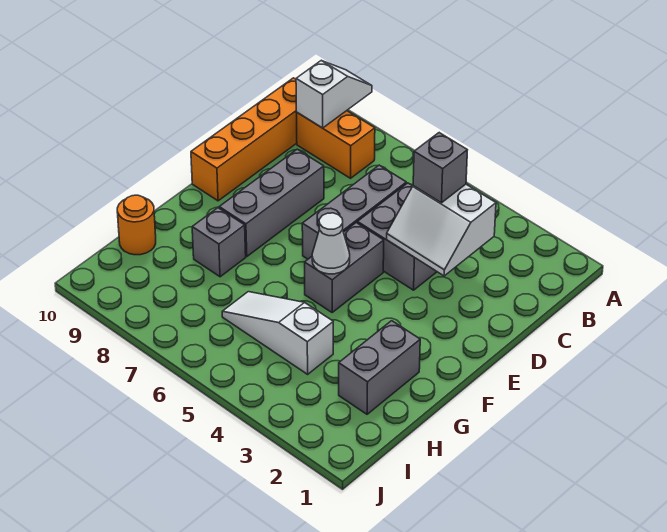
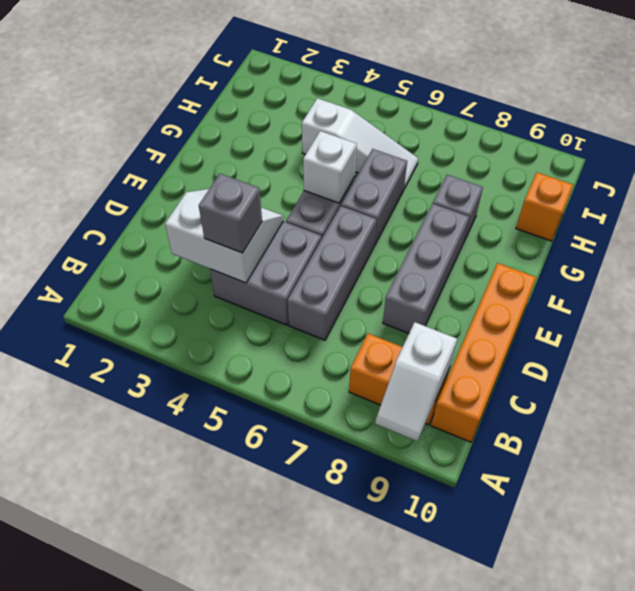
white cone F5 level 2 -> white brick F5 level 2
grey brick G2:H2 level 1 -> grey brick F6:G6 level 1
orange round brick H10 level 1 -> orange brick H10 level 1

